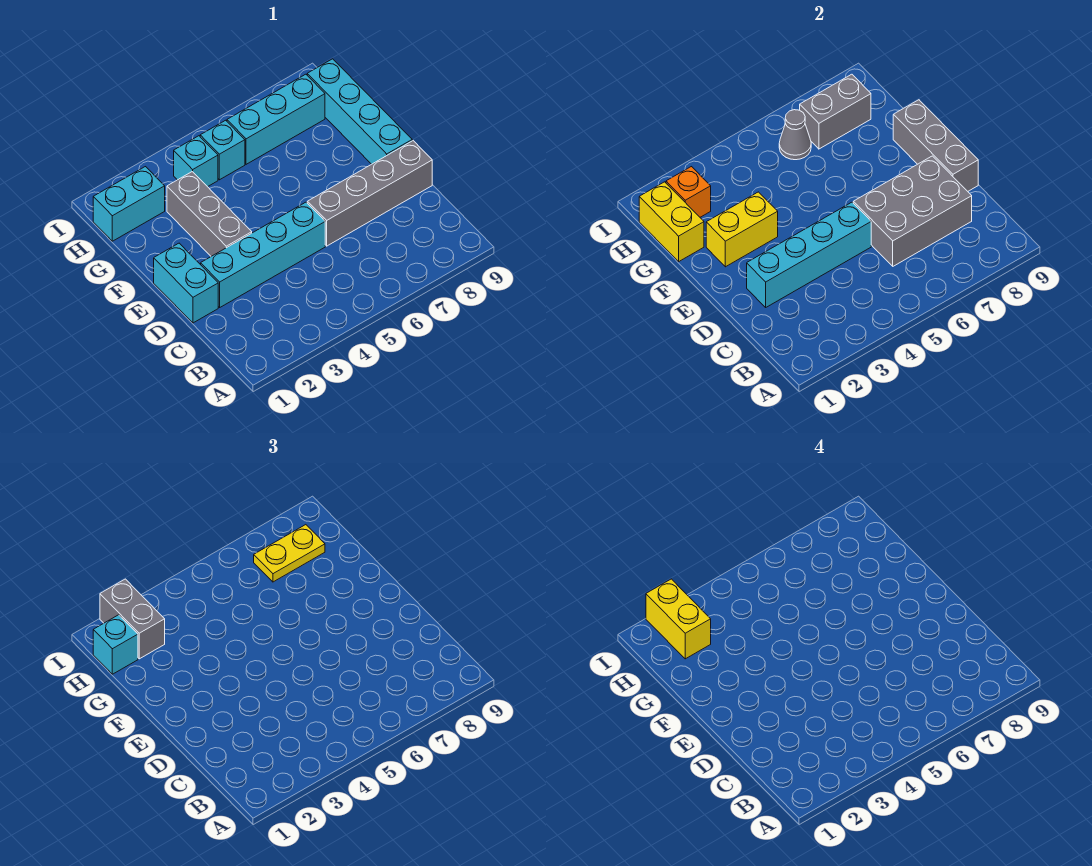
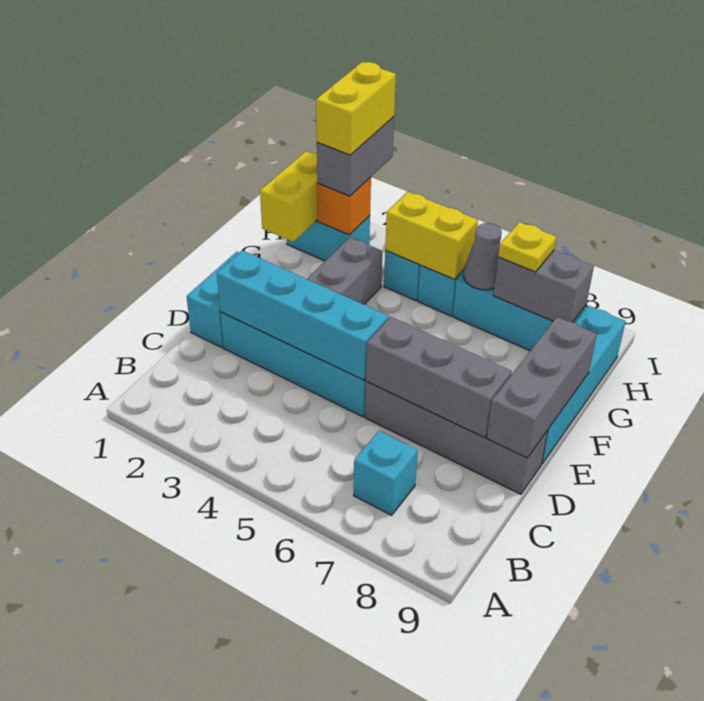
grey brick C6:D8 level 2 -> grey brick D6:D8 level 2
yellow brick F2:F3 level 2 -> yellow brick H4:H5 level 2
cyan brick H1 level 3 -> cyan brick B7 level 1
yellow plate H7:H8 level 3 -> yellow plate H7 level 3

